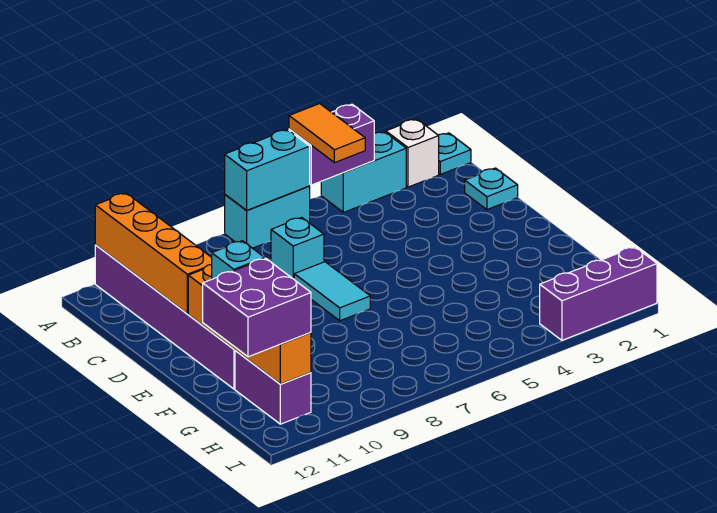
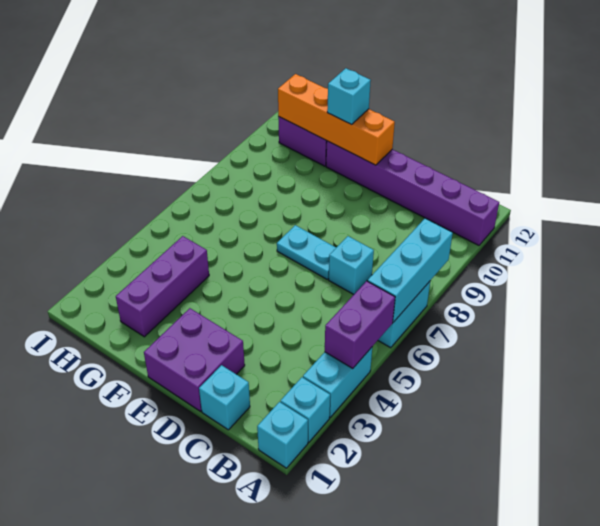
cyan plate A1 level 1 -> cyan brick A1 level 1
white brick A2 level 1 -> cyan brick A2 level 1
orange tile A5:B5 level 3 -> none
cyan brick A6:A7 level 2 -> cyan brick A6:A8 level 2
orange brick A11:D11 level 2 -> none
cyan plate C1 level 1 -> cyan brick C1 level 1
cyan tile D7:E7 level 1 -> cyan plate D7:E7 level 1
purple brick G11:H12 level 3 -> purple brick D1:E2 level 1
purple brick I1:I3 level 1 -> purple brick G2:G4 level 1

